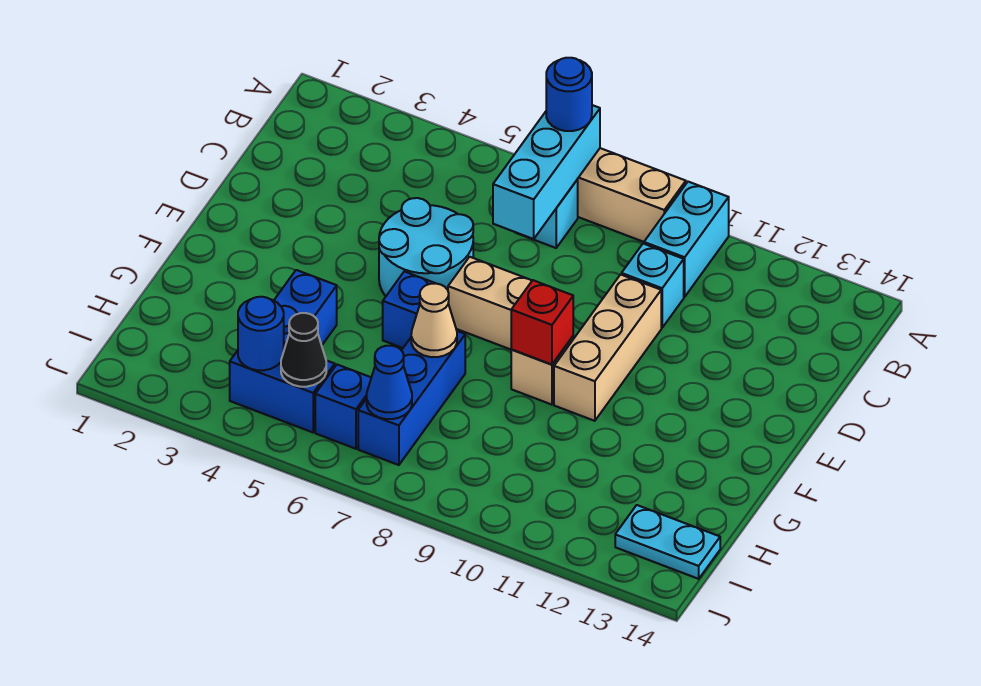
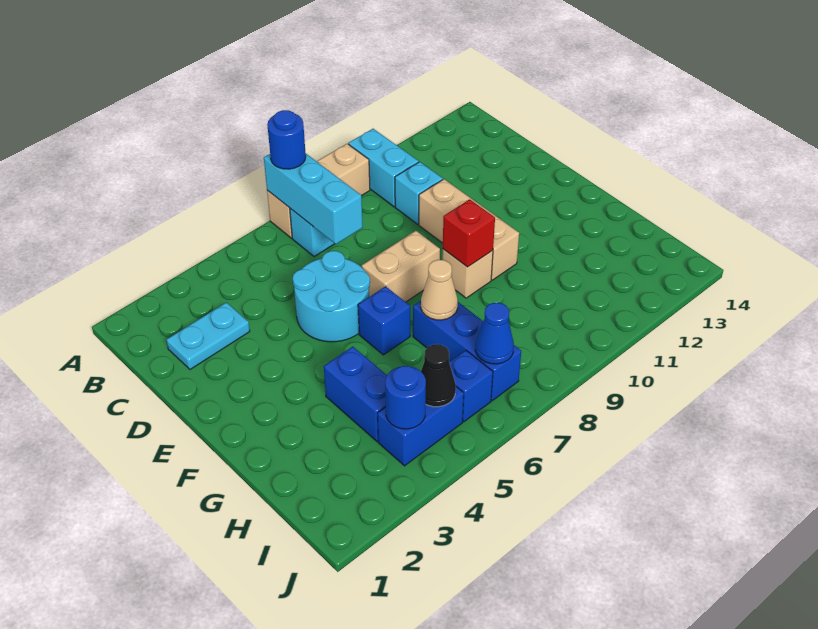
cyan plate I13:I14 level 1 -> cyan plate C2:C3 level 1

